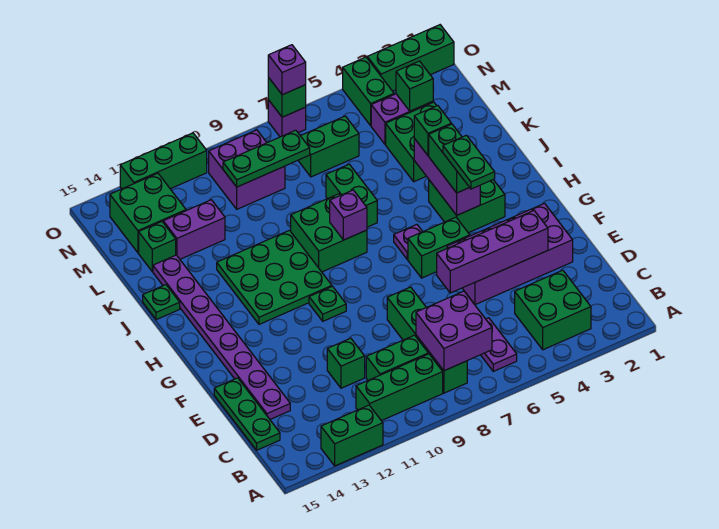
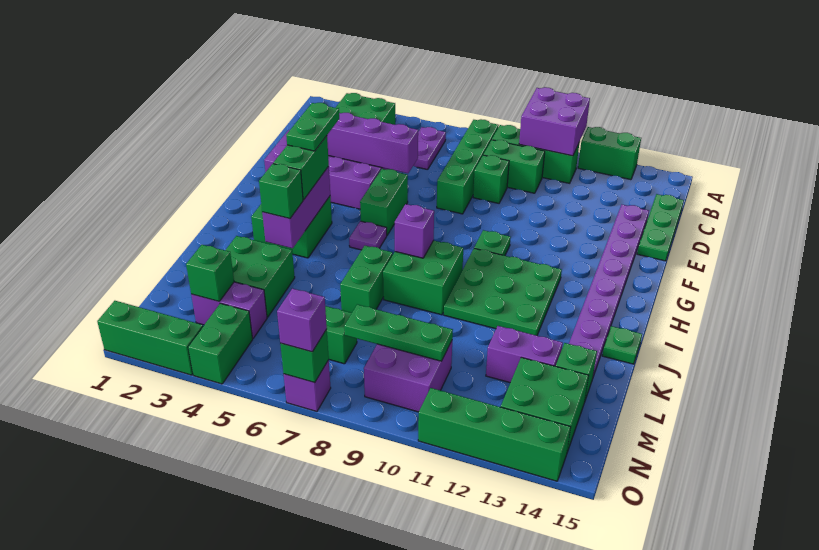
purple brick B7:C8 level 2 -> purple brick A10:B11 level 2
green brick D11 level 1 -> green brick D9 level 1
green brick G5:G6 level 1 -> green brick F6:G6 level 1
green brick O11:O13 level 1 -> green brick O11:O14 level 1

